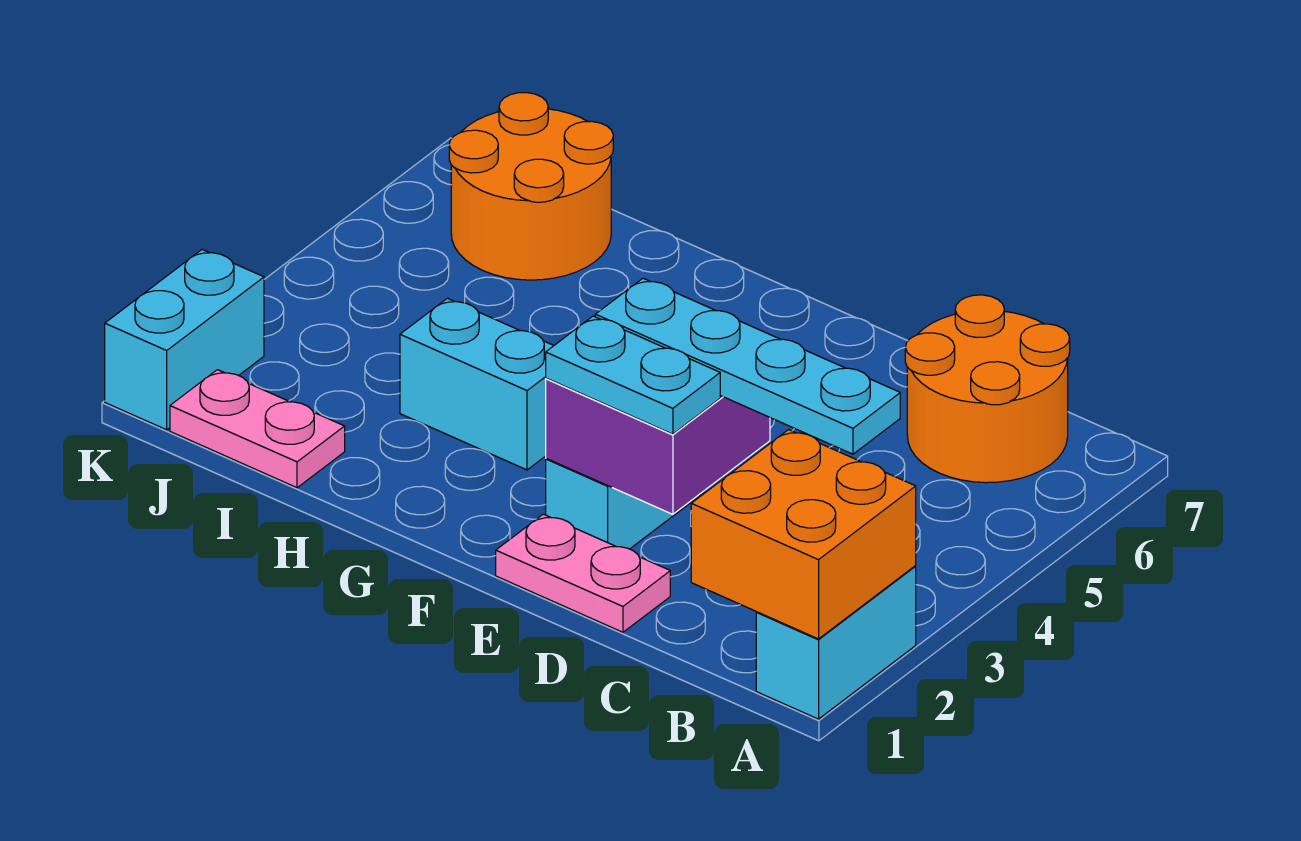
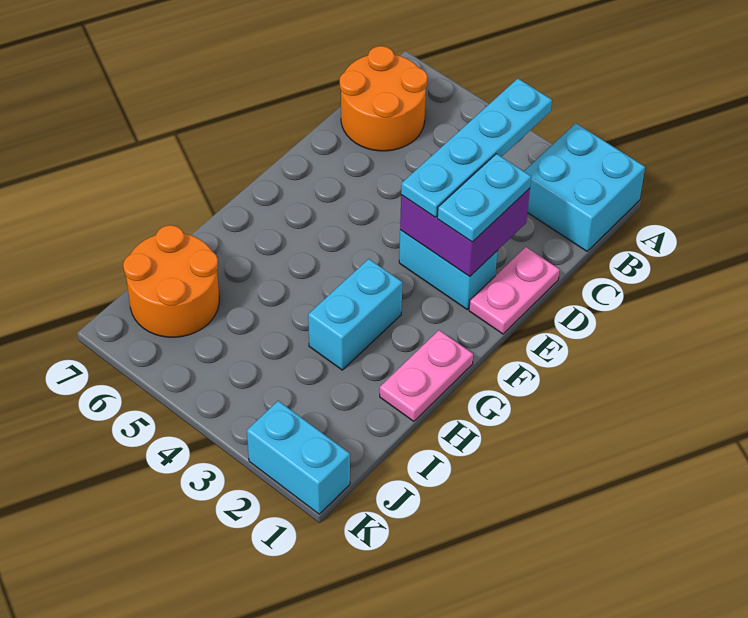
cyan brick A1:A2 level 1 -> cyan brick A1:B2 level 1
orange brick A1:B2 level 2 -> none
pink plate I1:J1 level 1 -> pink plate G1:H1 level 1

